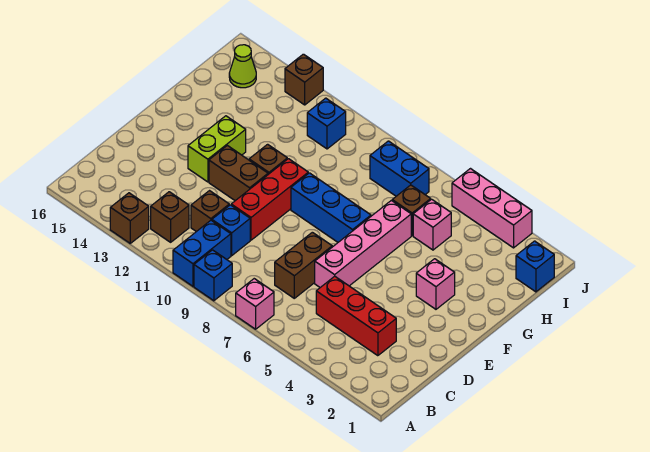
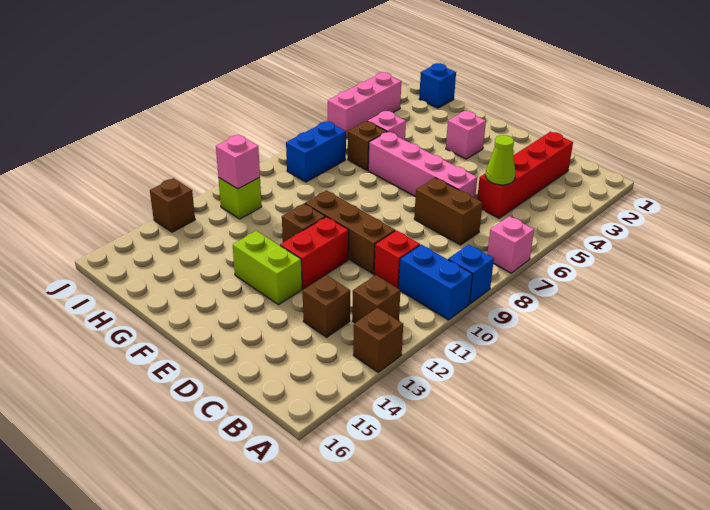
red brick C3:C5 level 1 -> red brick C2:C5 level 1
blue brick C10 level 1 -> red brick C10 level 1
brown brick C11 level 1 -> brown brick C13 level 1
red brick D10:F10 level 1 -> brown brick D10:F10 level 1
brown brick E11:E12 level 1 -> red brick E11:E12 level 1
blue brick F7:F9 level 1 -> none
blue brick I11 level 1 -> lime brick I11 level 1
none -> pink brick I11 level 2
lime cone I15 level 1 -> lime cone C5 level 2

